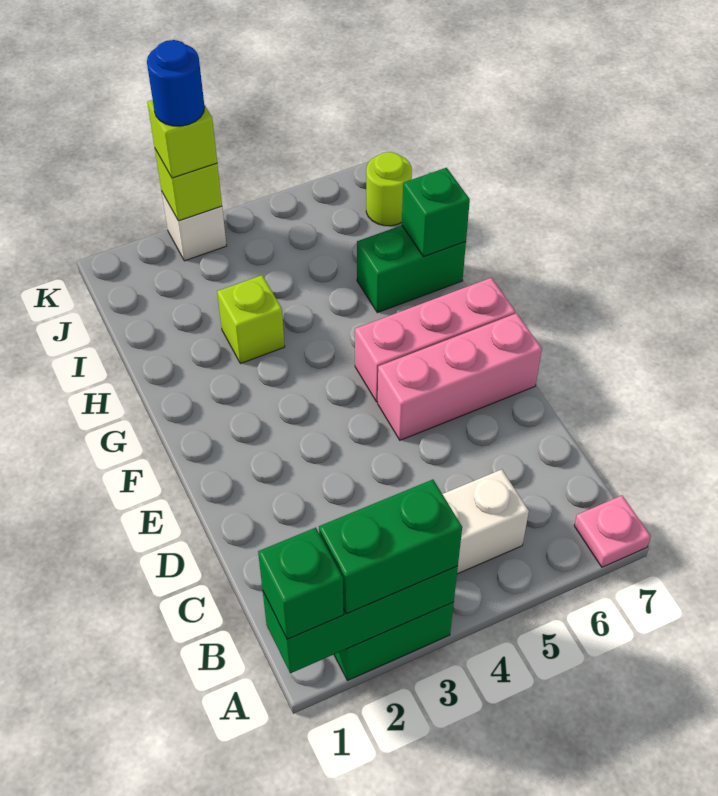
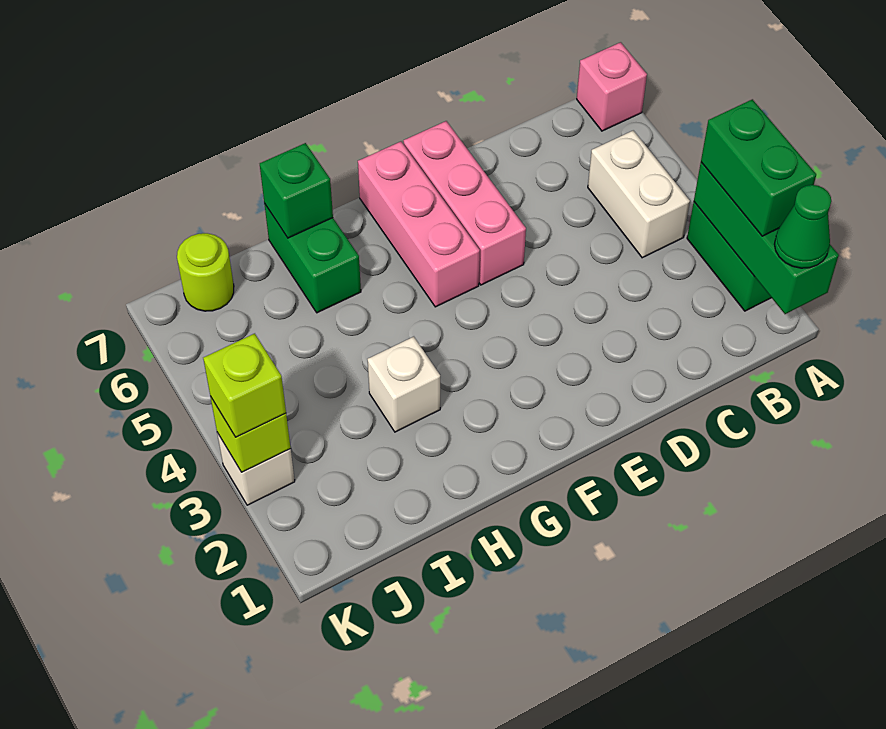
green brick A1 level 3 -> green cone A1 level 3
pink plate A7 level 1 -> pink brick A7 level 1
lime brick H3 level 1 -> white brick H3 level 1
blue round brick K3 level 4 -> none

